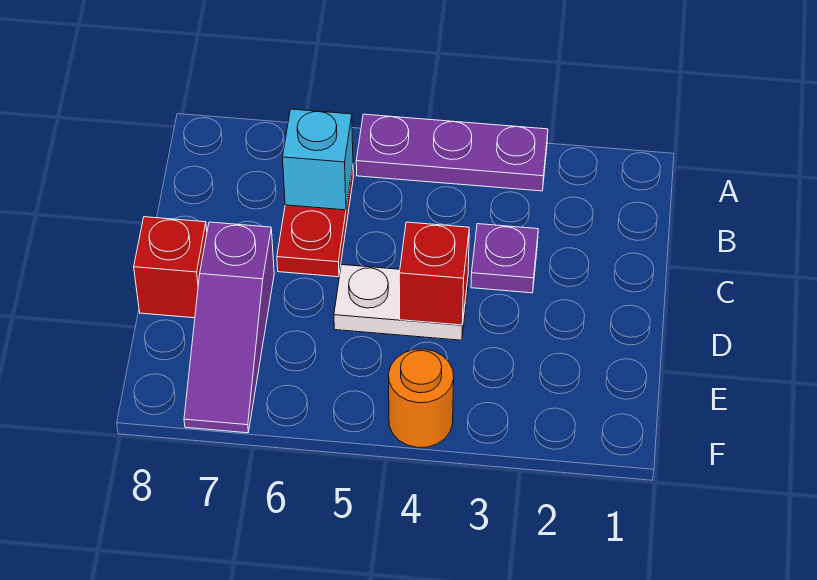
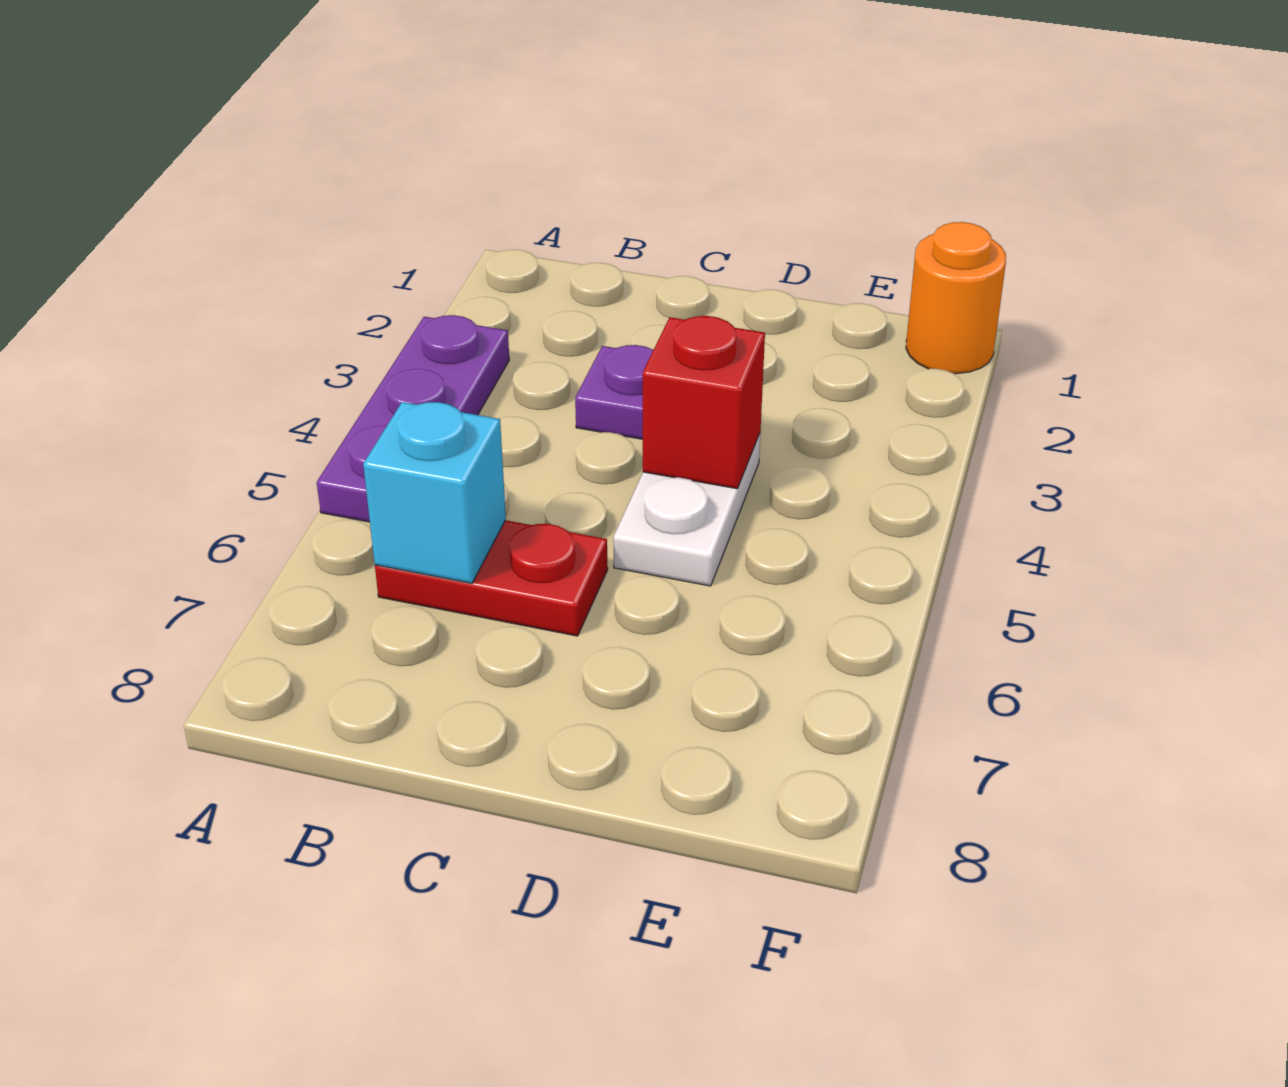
purple slope D7:F7 level 1 top D -> none
red brick D8 level 1 -> none
orange round brick F4 level 1 -> orange round brick F1 level 1

